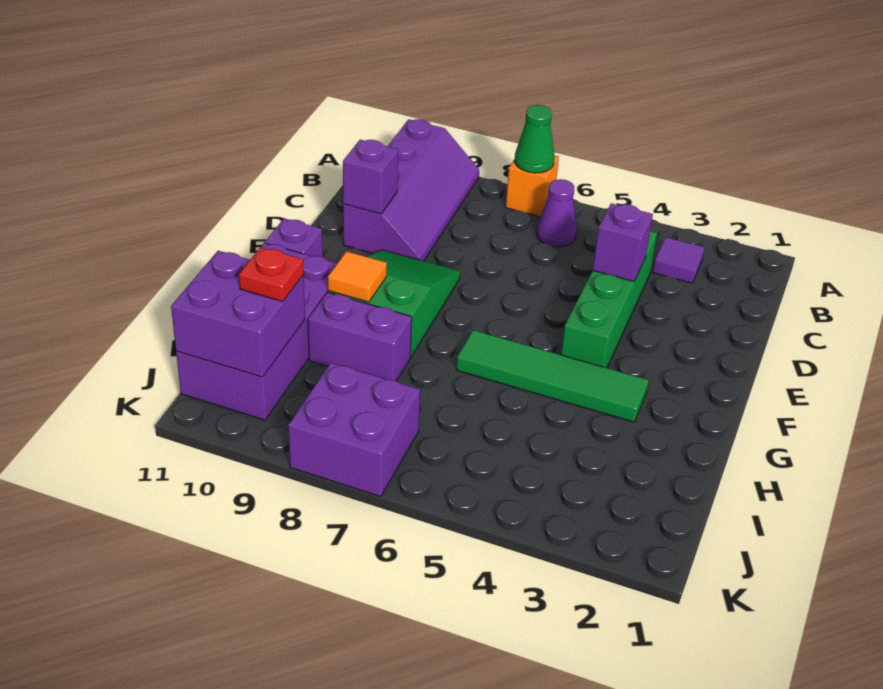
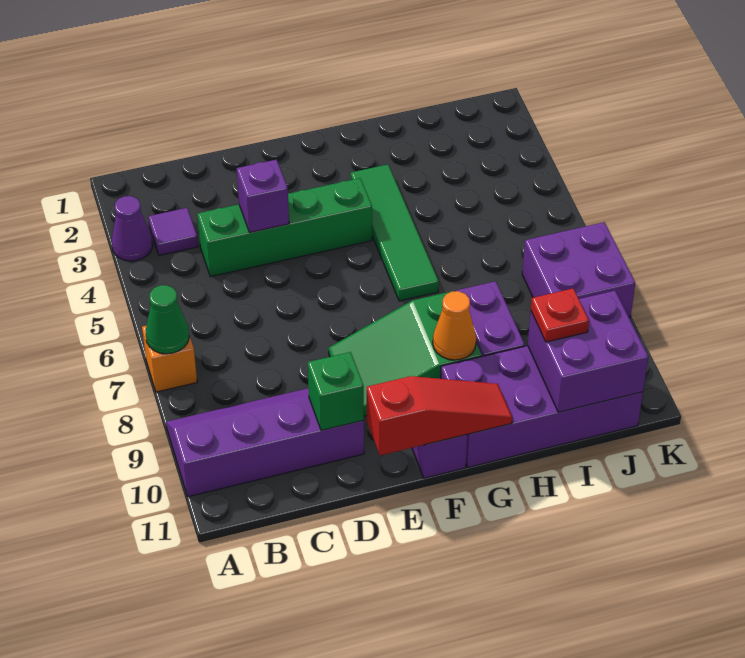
purple cone B6 level 1 -> purple cone A3 level 1
purple brick D10 level 2 -> green brick D10 level 2
none -> red slope E11:G11 level 2 top E
orange tile G9 level 2 -> orange cone G9 level 2

